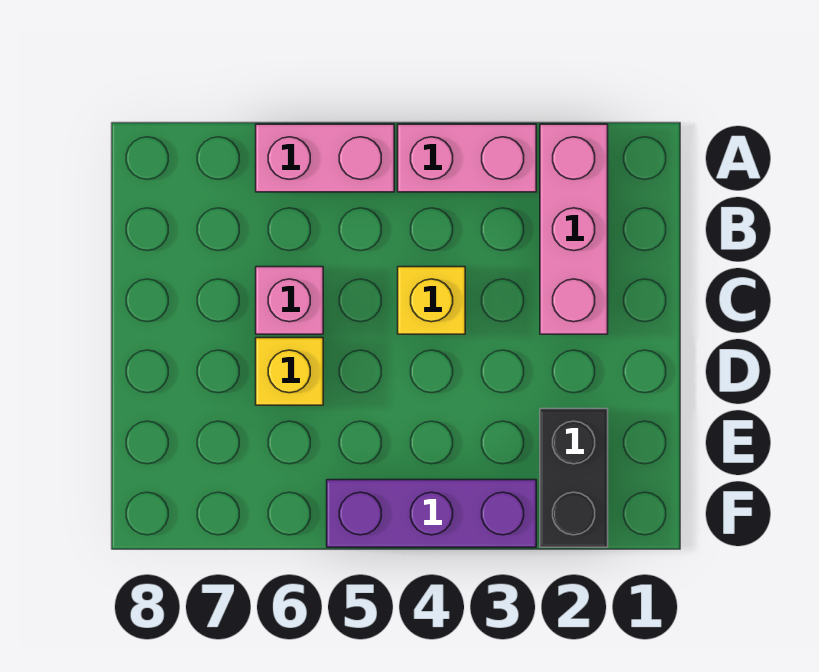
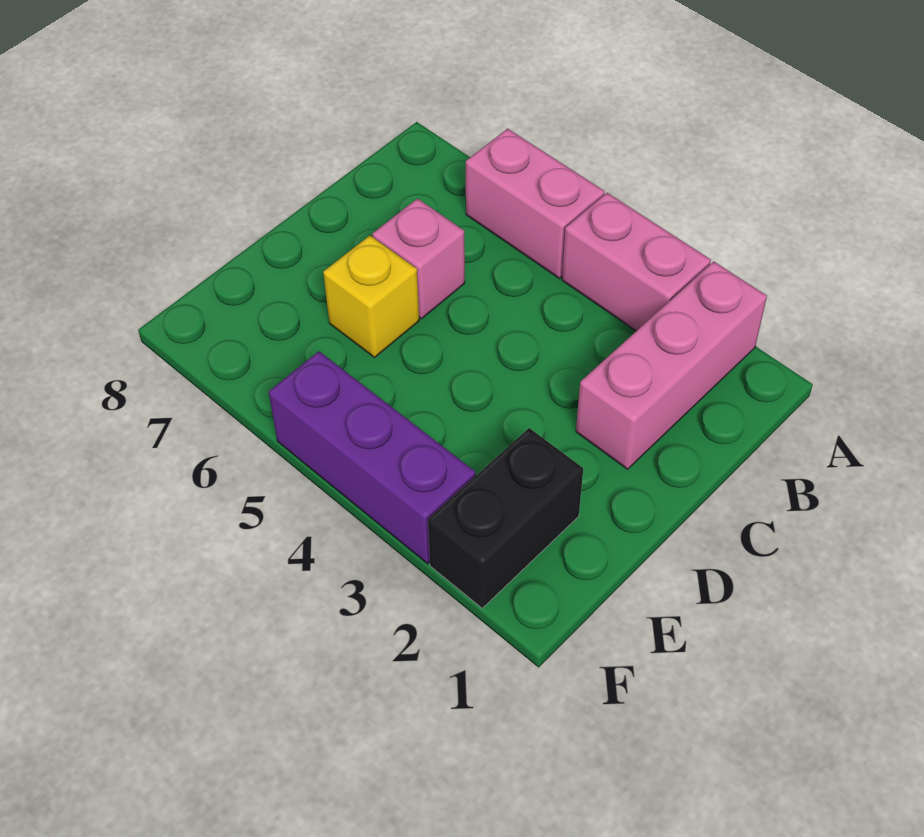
yellow brick C4 level 1 -> none

